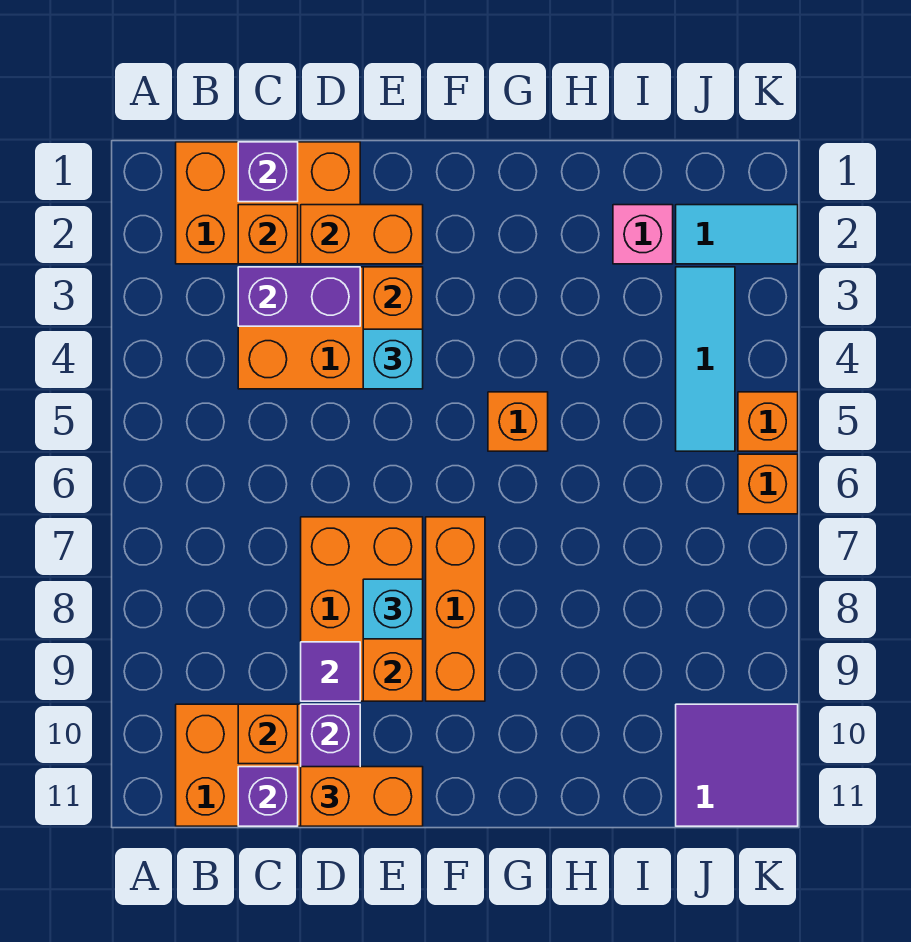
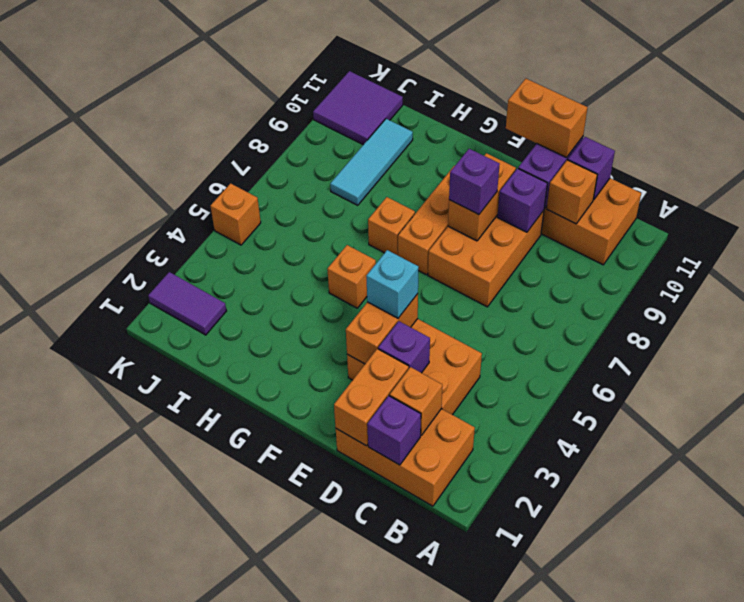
purple brick C3:D3 level 2 -> purple brick D3 level 2
orange brick D2:E2 level 2 -> orange brick D1:D2 level 2
purple tile D9 level 2 -> purple brick D9 level 2
cyan brick E8 level 3 -> purple brick E8 level 3
pink brick I2 level 1 -> none
cyan tile J2:K2 level 1 -> purple tile J2:K2 level 1
cyan tile J3:J5 level 1 -> cyan tile I8:I10 level 1
orange brick K6 level 1 -> orange brick G7 level 1

